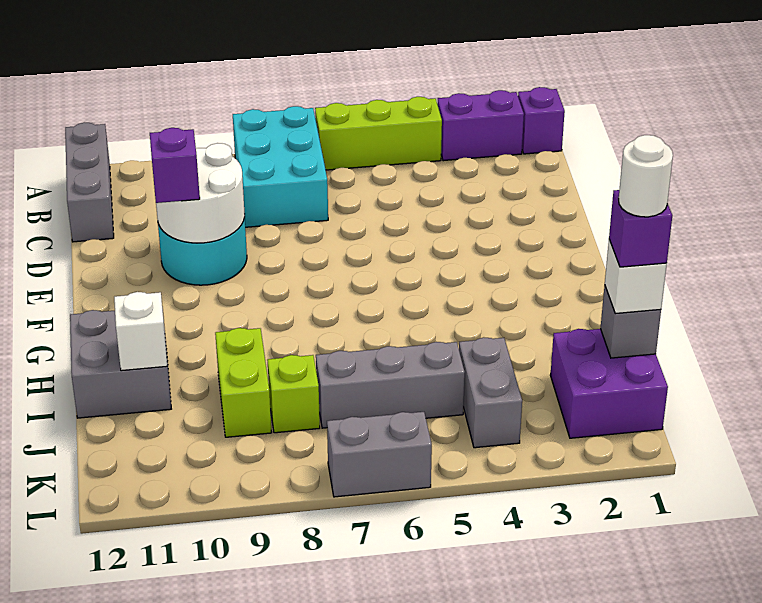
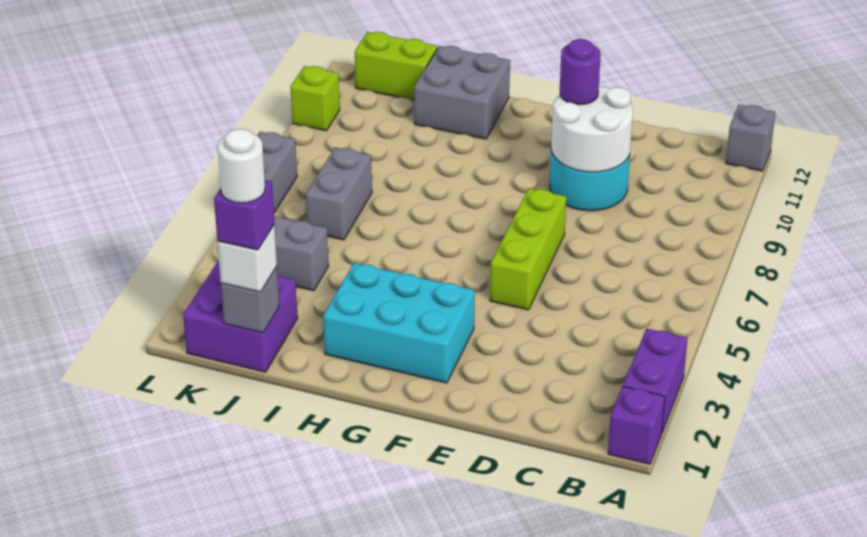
lime brick A4:A6 level 1 -> lime brick E5:E7 level 1
cyan brick A7:C8 level 1 -> cyan brick F2:H3 level 1
grey brick A12:C12 level 1 -> grey brick A12 level 1
purple brick E10 level 3 -> purple round brick E10 level 3
lime brick I9:J9 level 1 -> lime brick J12:K12 level 1
white brick I11 level 2 -> none
grey brick J5:J7 level 1 -> grey brick J6:J7 level 1
lime brick J8 level 1 -> lime brick L10 level 1

